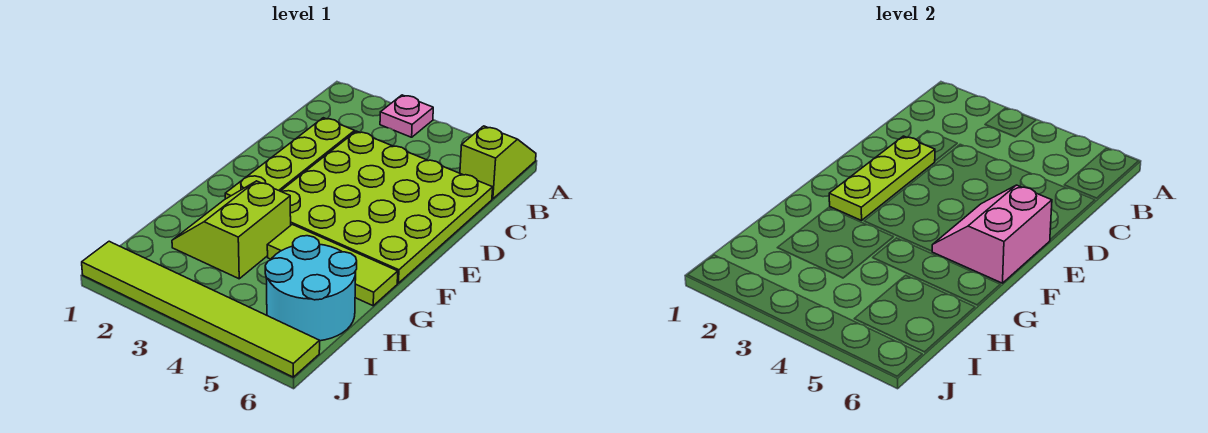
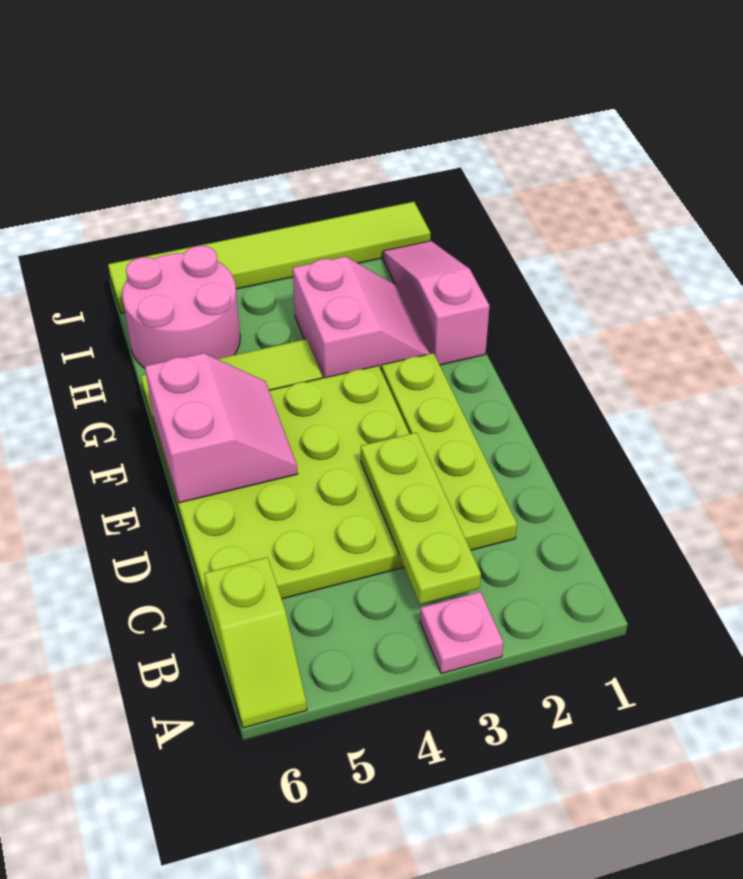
lime plate D2:F2 level 2 -> lime plate B3:D3 level 2
none -> pink slope G1:I1 level 1 top G
lime slope G2:H3 level 1 top 3 -> pink slope G2:H3 level 1 top 3
cyan round brick H5:I6 level 1 -> pink round brick H5:I6 level 1

